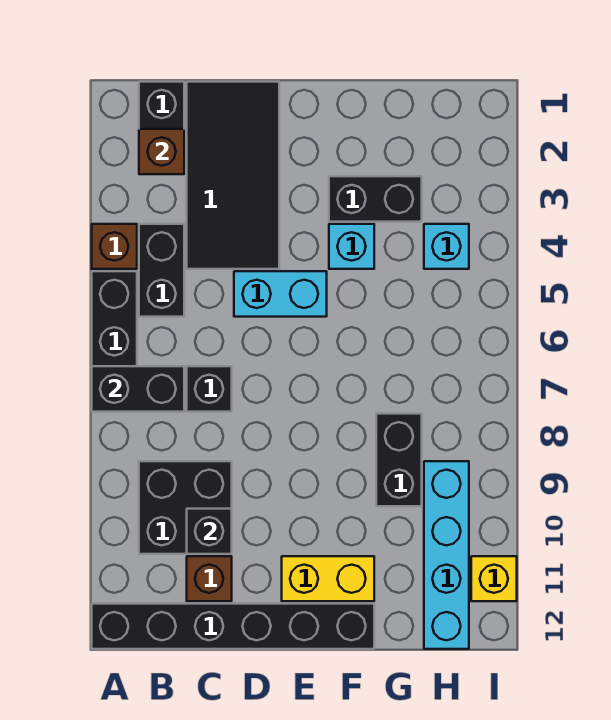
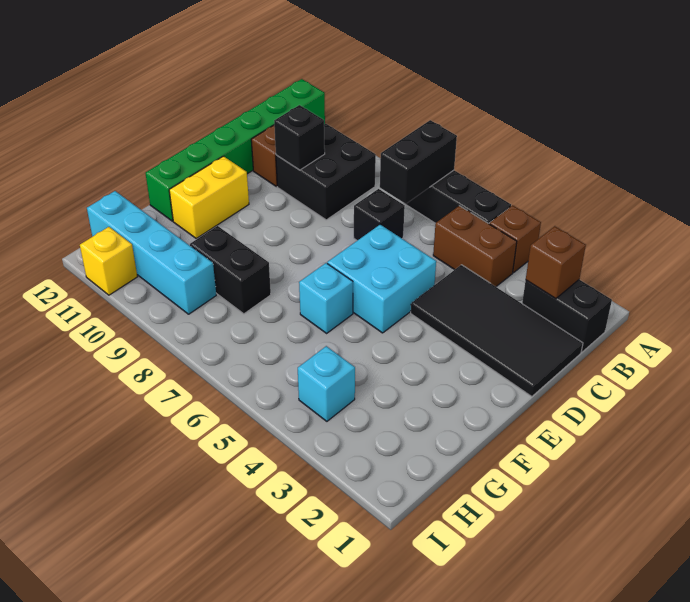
black brick A12:F12 level 1 -> green brick A12:F12 level 1
black brick B4:B5 level 1 -> brown brick B4:B5 level 1
cyan brick D5:E5 level 1 -> cyan brick D5:E6 level 1
black brick F3:G3 level 1 -> none
cyan brick F4 level 1 -> cyan brick F6 level 1

